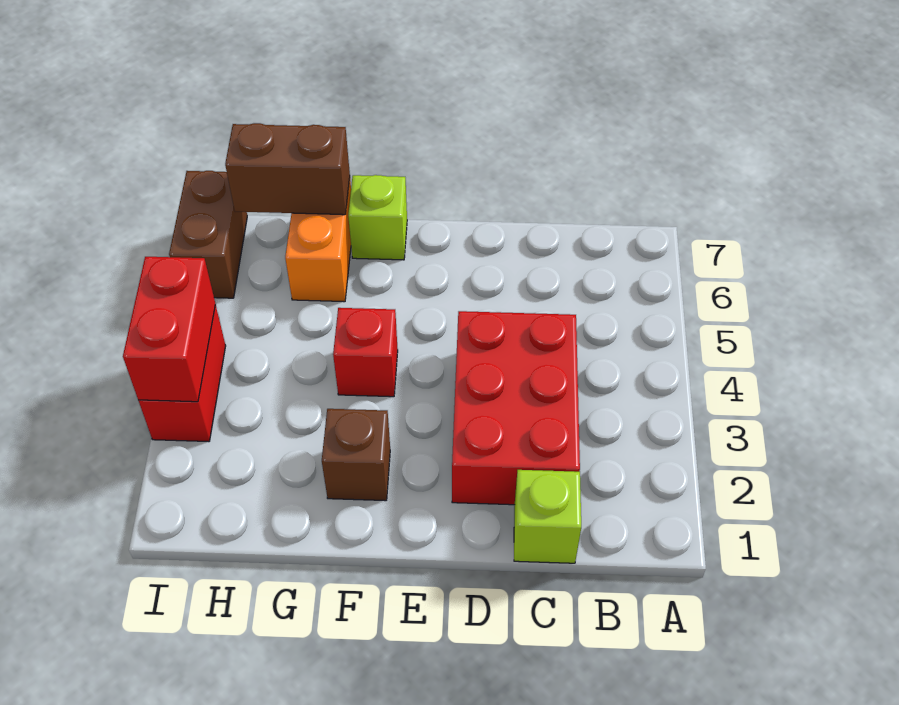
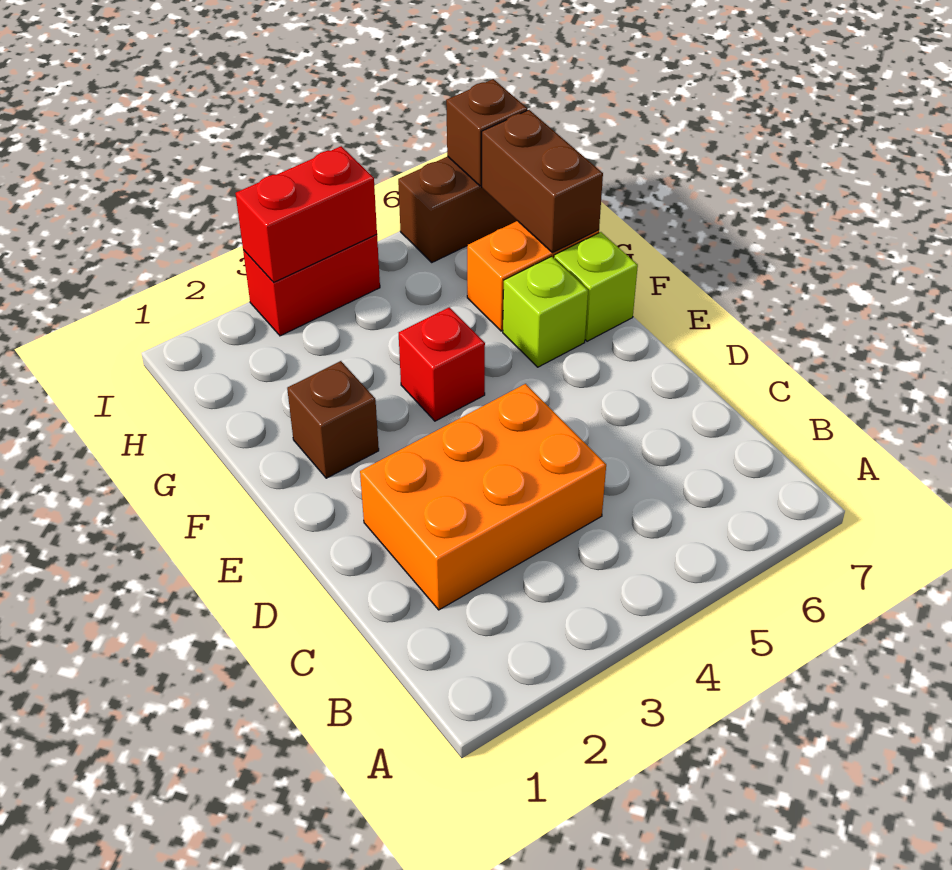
lime brick C1 level 1 -> lime brick F6 level 1
red brick C2:D4 level 1 -> orange brick C2:D4 level 1
none -> brown brick I7 level 2

